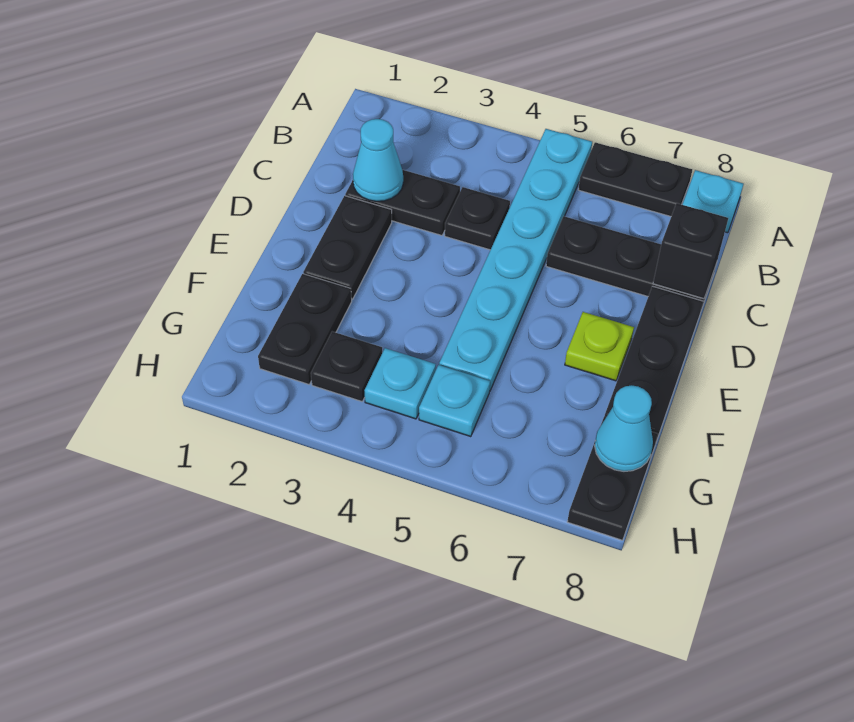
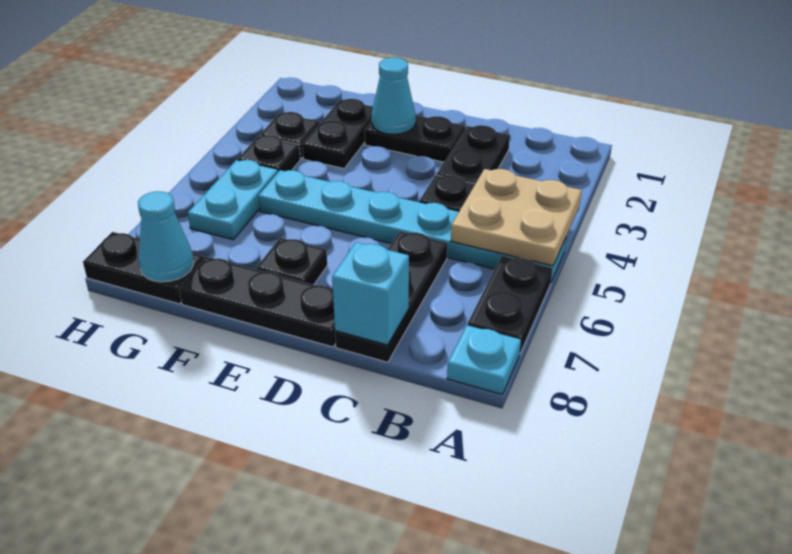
none -> tan plate A4:B5 level 2
cyan cone C2 level 2 -> cyan cone E2 level 2
black brick C8 level 2 -> cyan brick C8 level 2
lime plate E7 level 1 -> black plate E7 level 1
black plate F2:G2 level 1 -> black plate F2:F3 level 1
cyan plate G4 level 1 -> black plate G4 level 1
cyan plate G5 level 1 -> cyan plate G5:G6 level 1

